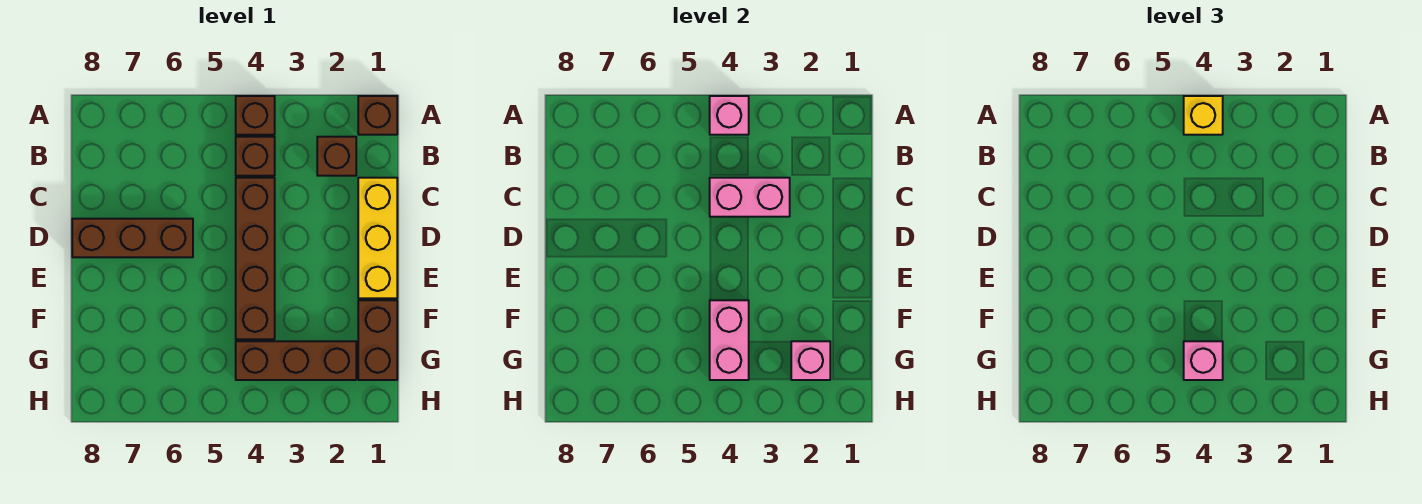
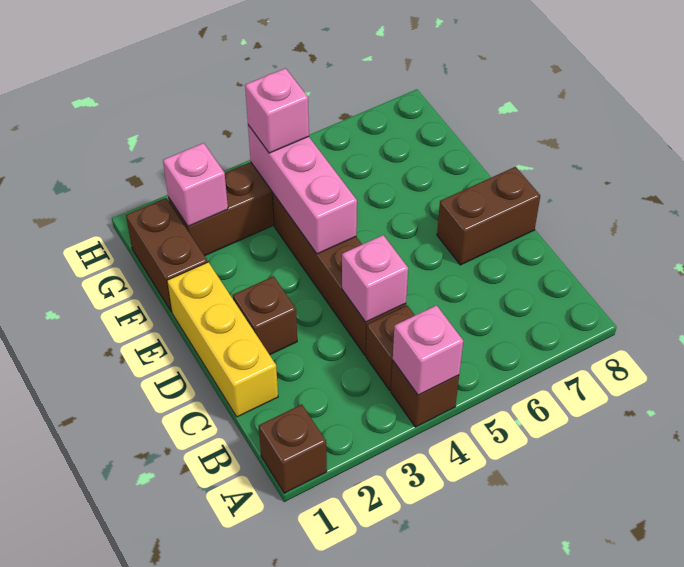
yellow brick A4 level 3 -> none
brown brick B2 level 1 -> brown brick D2 level 1
pink brick C3:C4 level 2 -> pink brick C4 level 2
brown brick D6:D8 level 1 -> brown brick D7:D8 level 1
pink brick F4:G4 level 2 -> pink brick E4:G4 level 2

